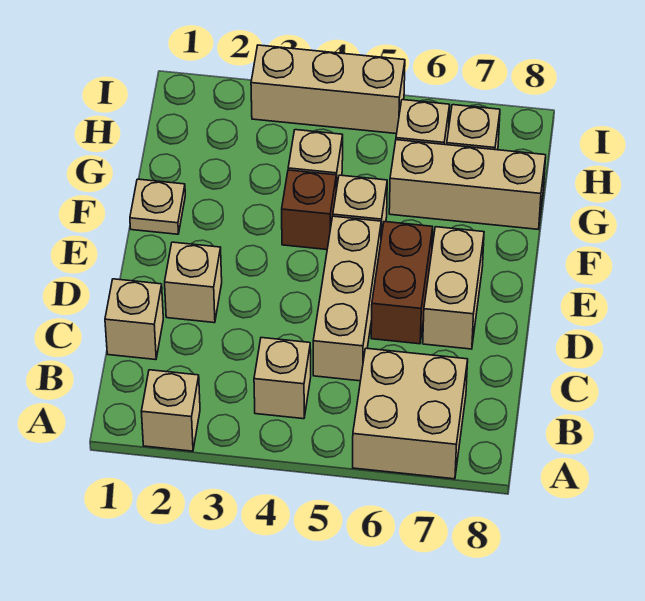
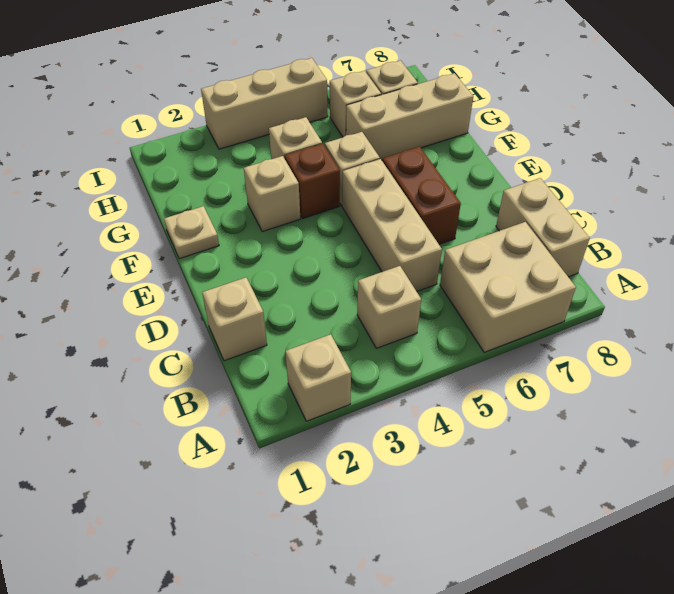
tan brick D2 level 1 -> tan brick F3 level 1
tan brick D7:E7 level 1 -> tan brick B8:C8 level 1

